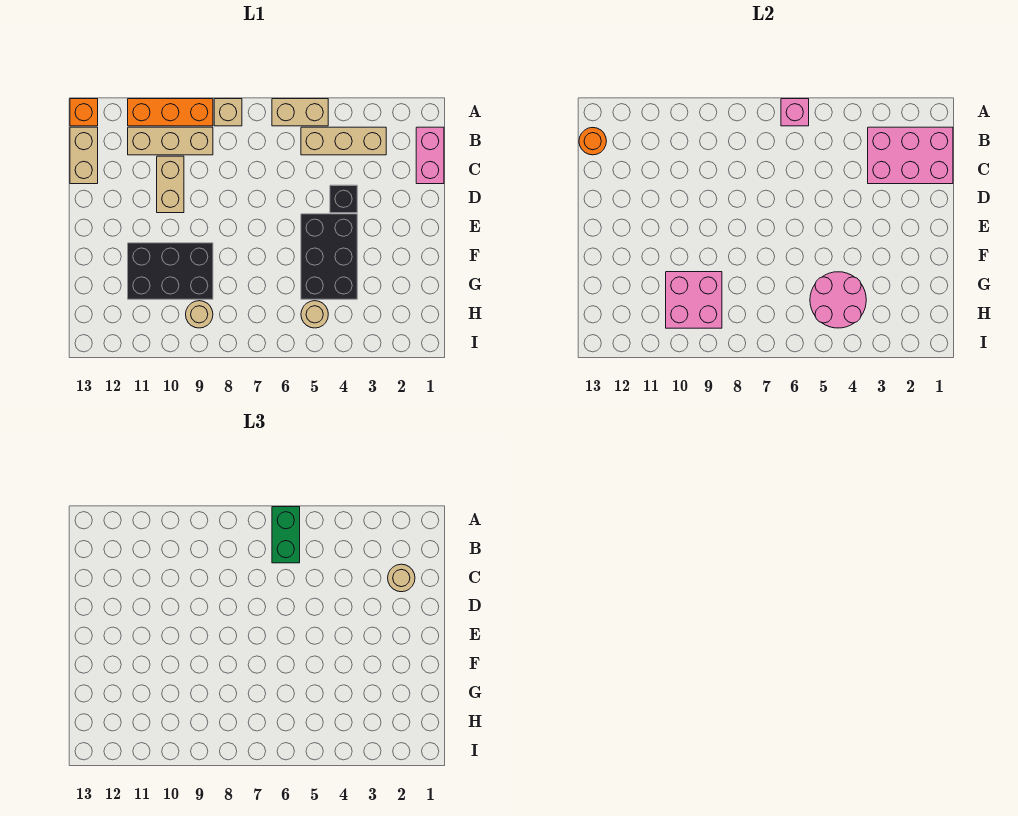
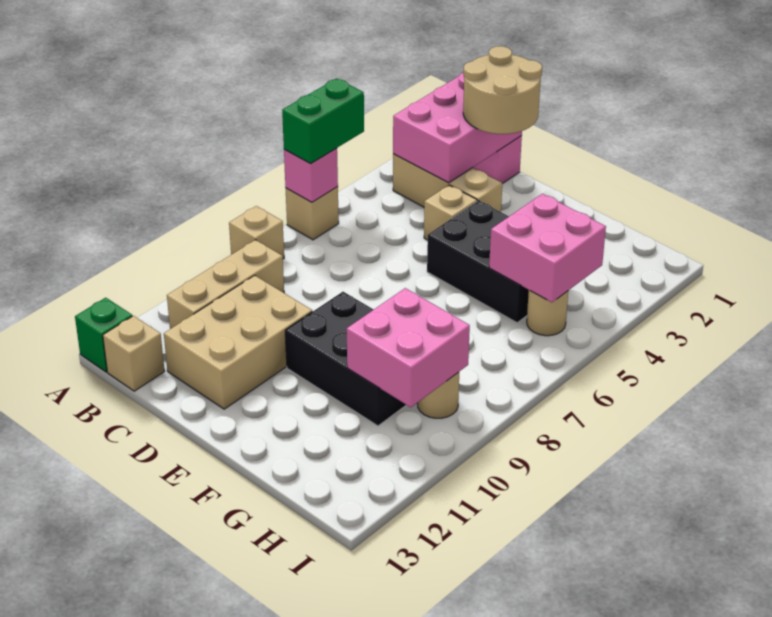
tan brick A5:A6 level 1 -> tan brick A6 level 1
green brick A6:B6 level 3 -> green brick A5:A6 level 3
orange brick A9:A11 level 1 -> none
orange brick A13 level 1 -> green brick A13 level 1
tan brick B3:B5 level 1 -> tan brick B3:D3 level 1
tan brick B13:C13 level 1 -> tan brick B13 level 1
orange round brick B13 level 2 -> none
tan round brick C2 level 3 -> tan round brick C1:D2 level 3
tan brick C10:D10 level 1 -> tan brick C10:D12 level 1
black brick D4 level 1 -> tan brick D4 level 1
black brick F9:G11 level 1 -> black brick E9:G10 level 1
pink round brick G4:H5 level 2 -> pink brick G4:H5 level 2

